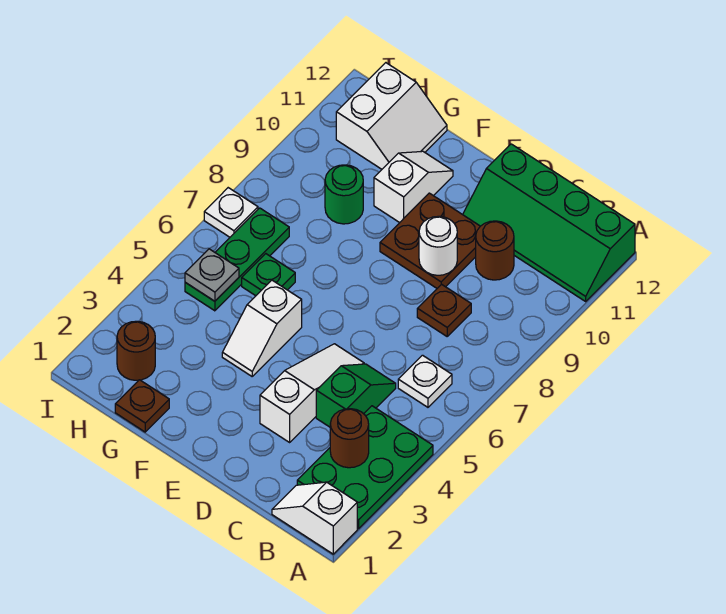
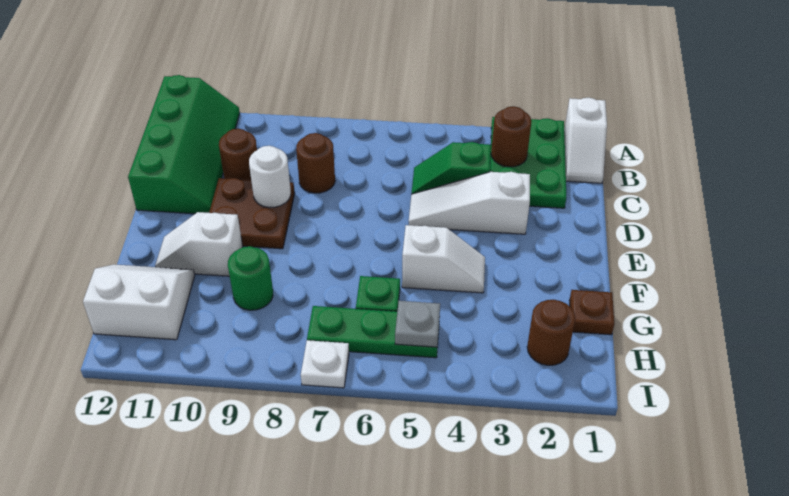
green plate A2:B4 level 1 -> green plate A2:C3 level 1
white plate B6 level 1 -> none
brown plate C8 level 1 -> brown round brick C8 level 1

